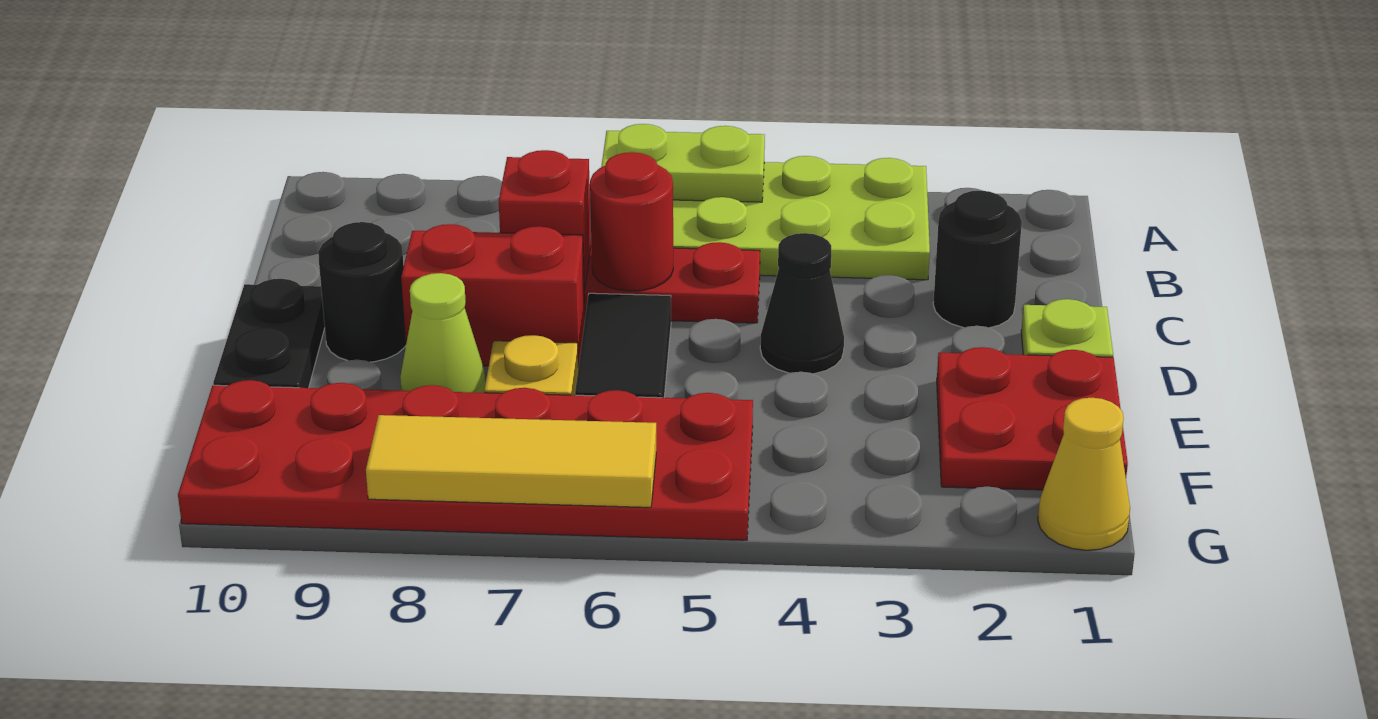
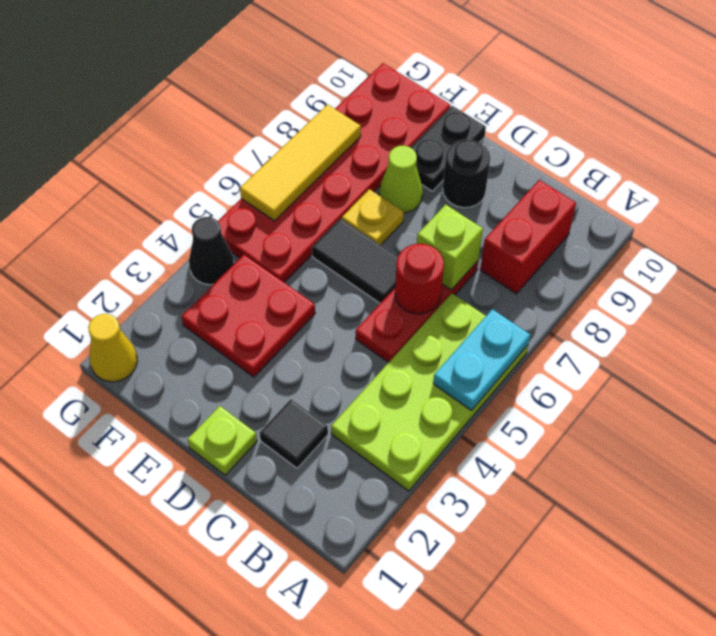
lime plate A5:A6 level 2 -> cyan plate A5:A6 level 2
black round brick C2 level 1 -> black tile C2 level 1
red brick C7 level 2 -> lime brick C7 level 2
black cone D4 level 1 -> black cone G4 level 1
red brick D7:D8 level 1 -> red brick B8:B9 level 1
black plate D10:E10 level 1 -> black plate E9:E10 level 1
red plate E1:F2 level 1 -> red plate E3:F4 level 1

